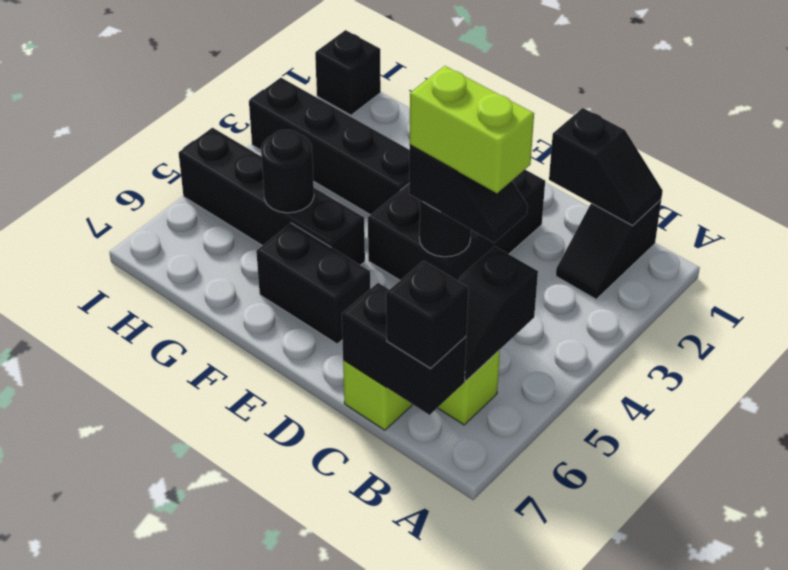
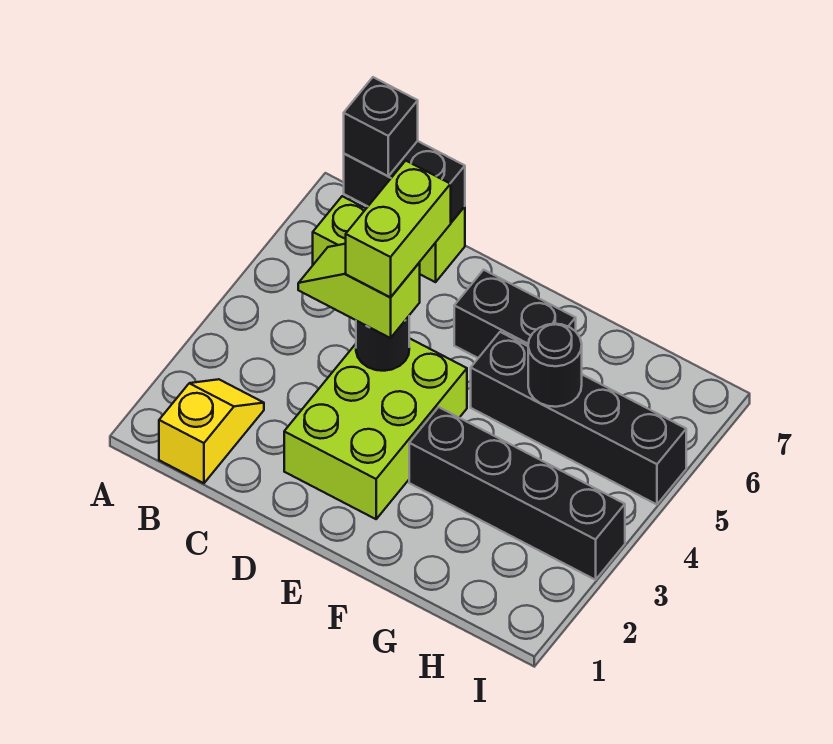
black slope B1:B2 level 1 top 1 -> yellow slope B1:B2 level 1 top 1
black slope B1:C1 level 2 top C -> none
black slope B5:B6 level 2 top 5 -> none
black slope C4:D4 level 3 top D -> lime slope C4:D4 level 3 top D
lime brick C4:D4 level 4 -> lime brick D4:D5 level 4
black brick D2:E4 level 1 -> lime brick D2:E4 level 1
black brick I1 level 1 -> none

